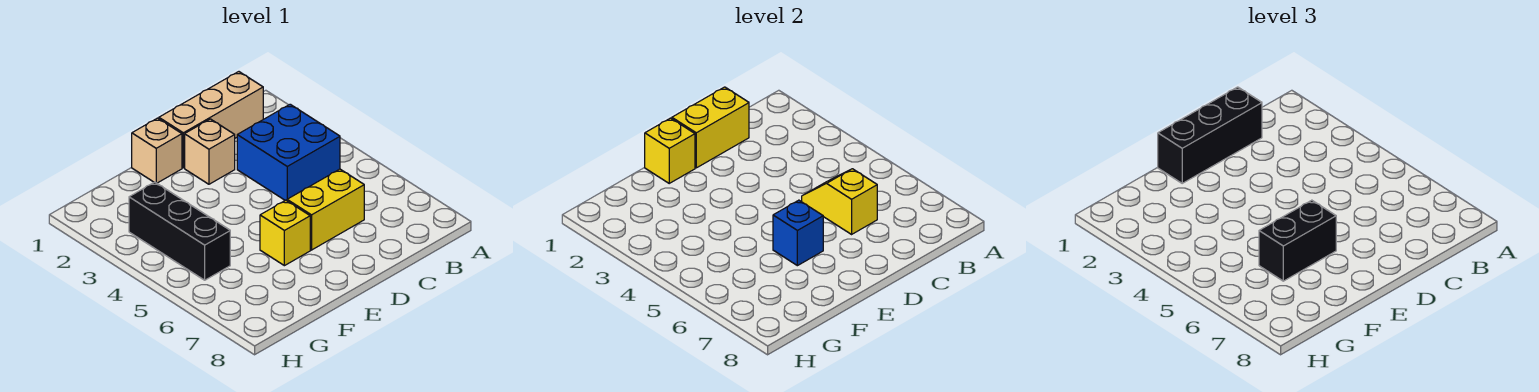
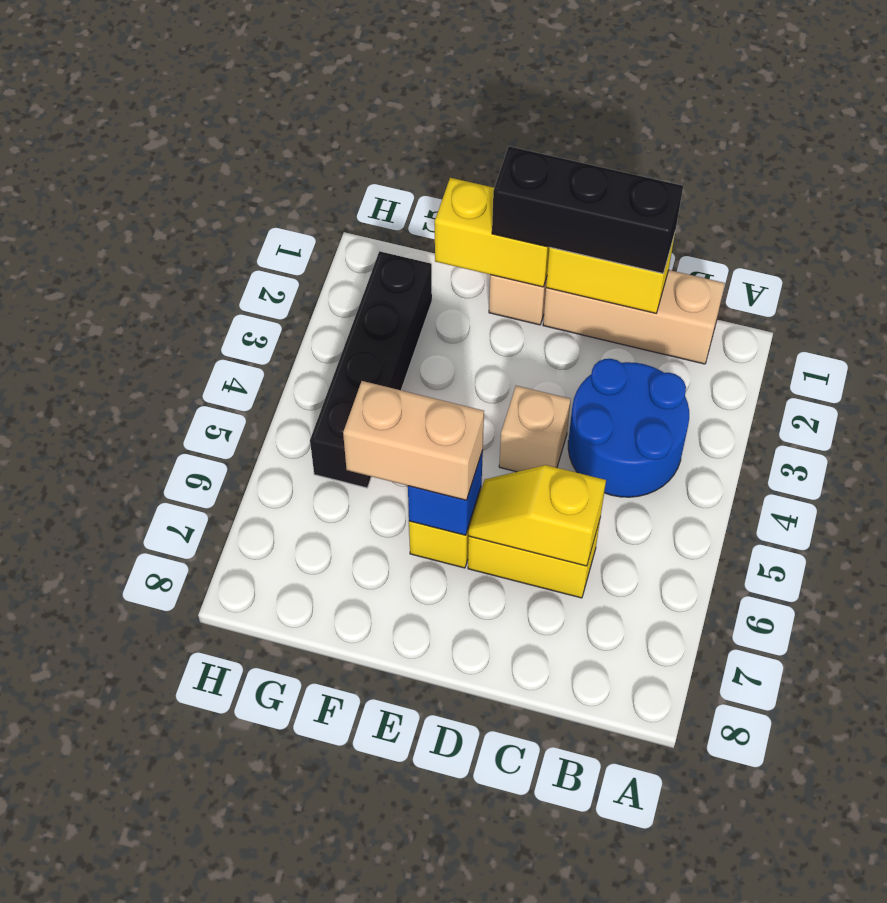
blue brick B3:C4 level 1 -> blue round brick B3:C4 level 1
yellow slope C5:C6 level 2 top 6 -> yellow slope C6:D6 level 2 top C
tan brick D2 level 1 -> tan brick D4 level 1
yellow brick E1 level 2 -> yellow brick E1:F1 level 2
black brick E6:F6 level 3 -> tan brick E6:F6 level 3
black brick G3:G5 level 1 -> black brick G2:G5 level 1

